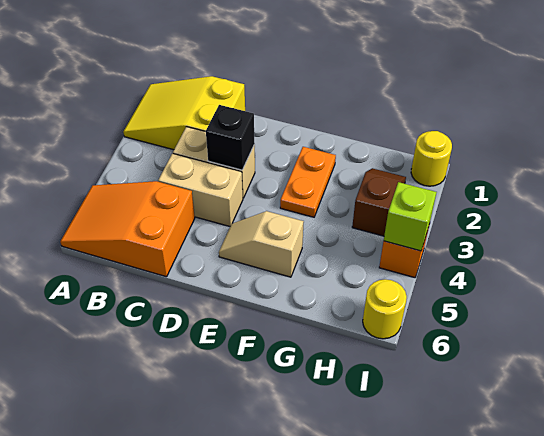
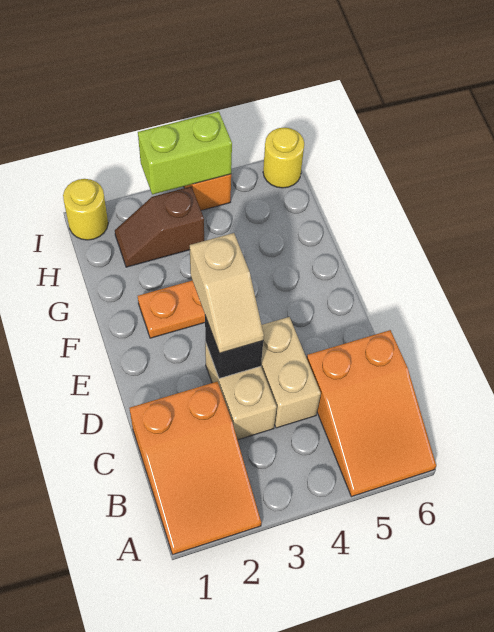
yellow slope A1:C2 level 1 top C -> orange slope A1:C2 level 1 top C
tan slope E5:F5 level 1 top F -> tan slope D3:E3 level 3 top E
lime brick I4 level 2 -> lime brick I3:I4 level 2

